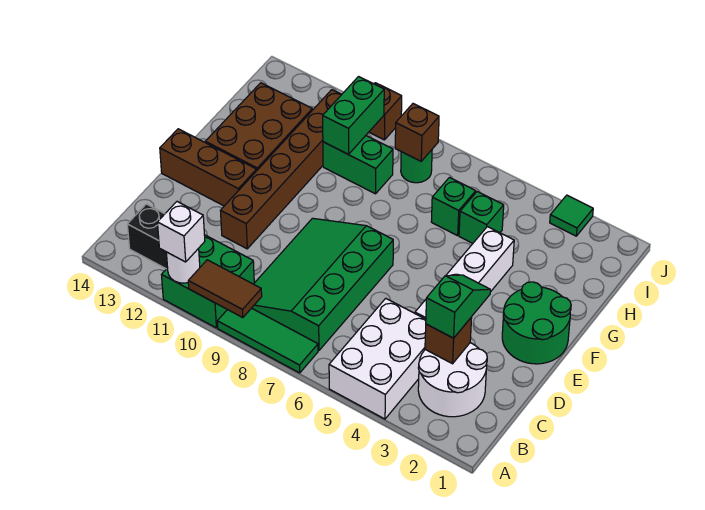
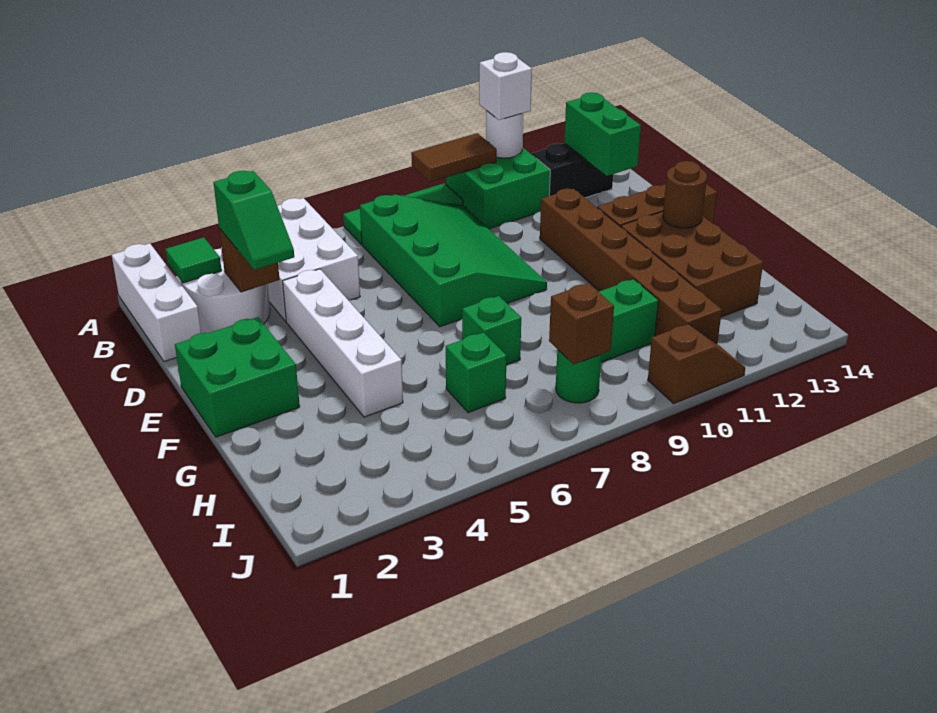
none -> white brick A1:C1 level 1
green round brick E1:F2 level 1 -> green brick E1:F2 level 1
none -> brown round brick F13 level 2
green brick H5 level 1 -> green brick G7 level 1
green brick H10:I10 level 2 -> green brick B13:C13 level 2
green tile J3 level 1 -> green tile B2 level 2

